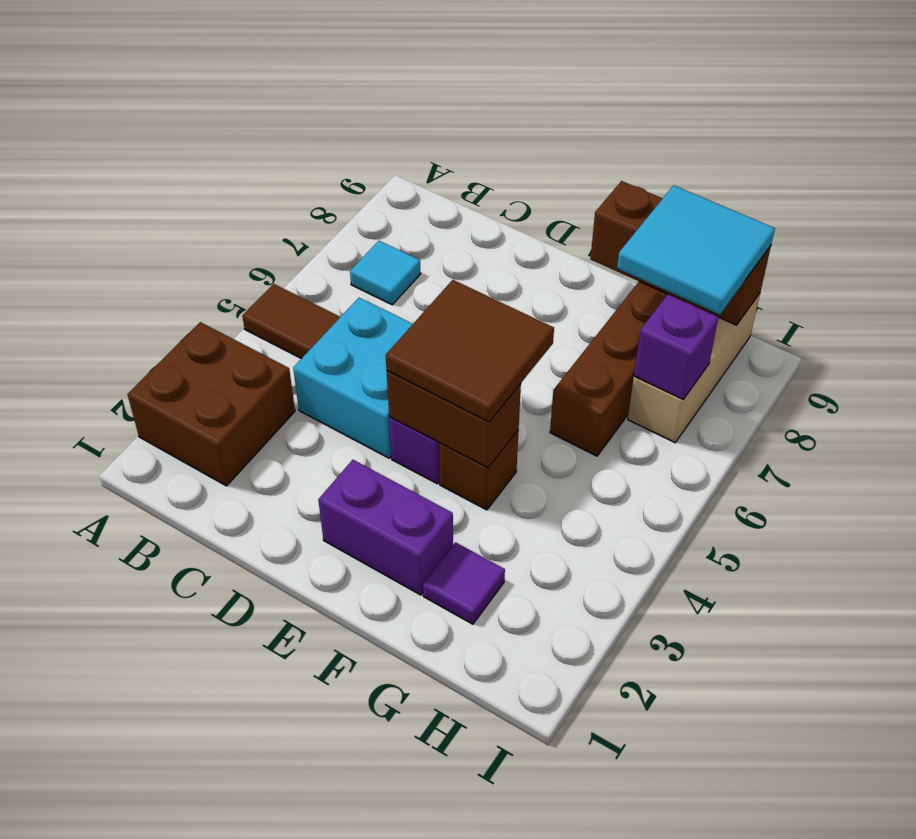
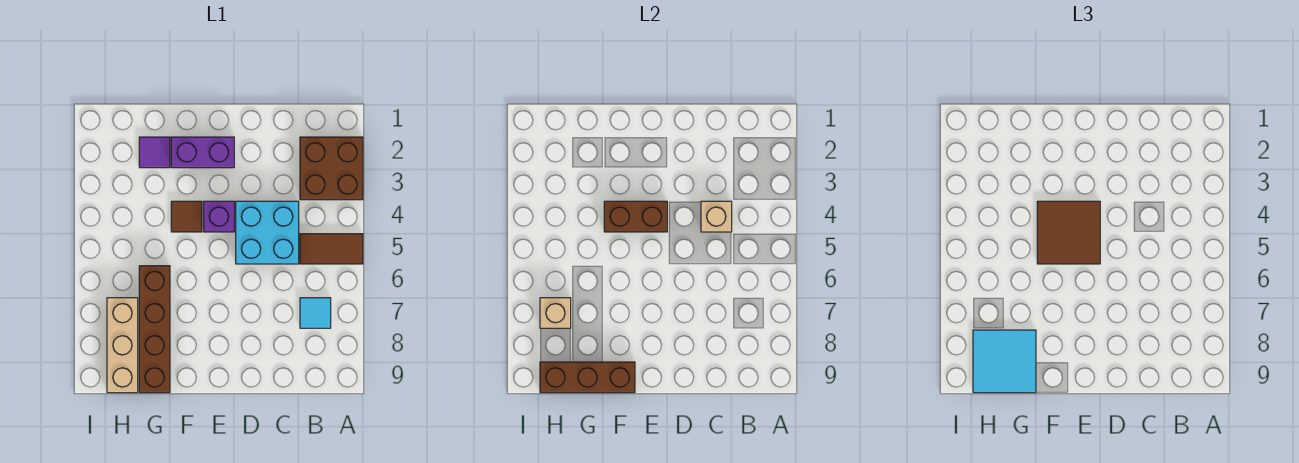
none -> tan brick C4 level 2
brown brick F4 level 1 -> brown tile F4 level 1
purple brick H7 level 2 -> tan brick H7 level 2

